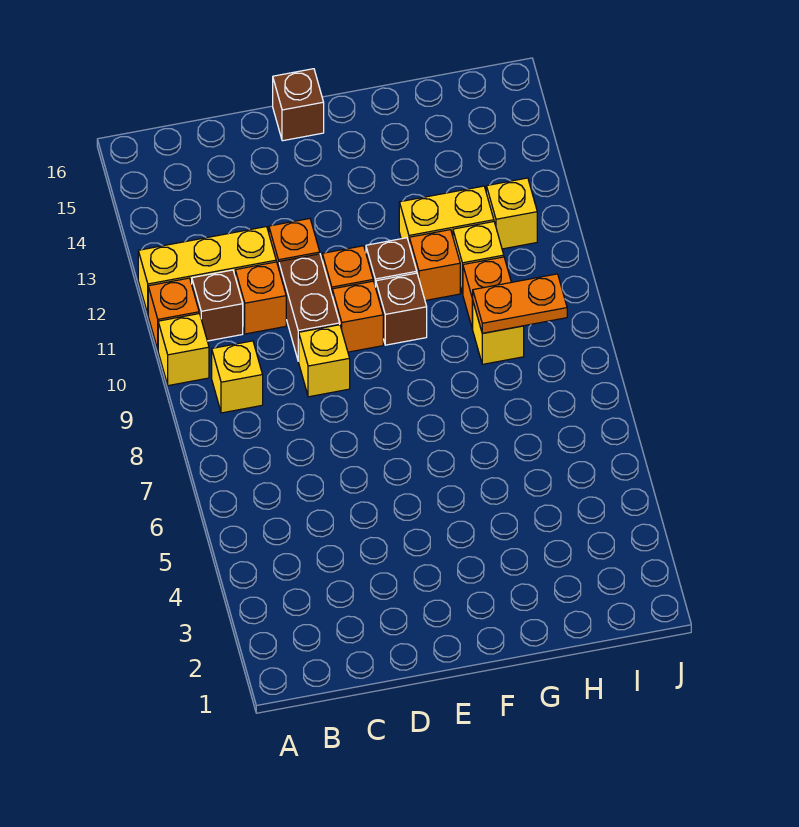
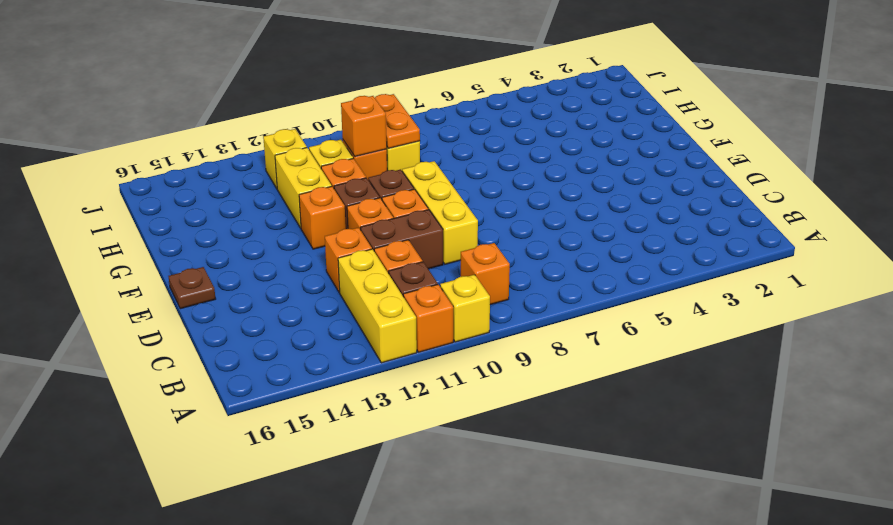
yellow brick B9 level 1 -> orange brick B9 level 1
yellow brick D9 level 1 -> yellow brick D9:F9 level 1
brown brick E16 level 1 -> brown plate E16 level 1
none -> orange brick F12 level 1
none -> orange brick H10 level 2

